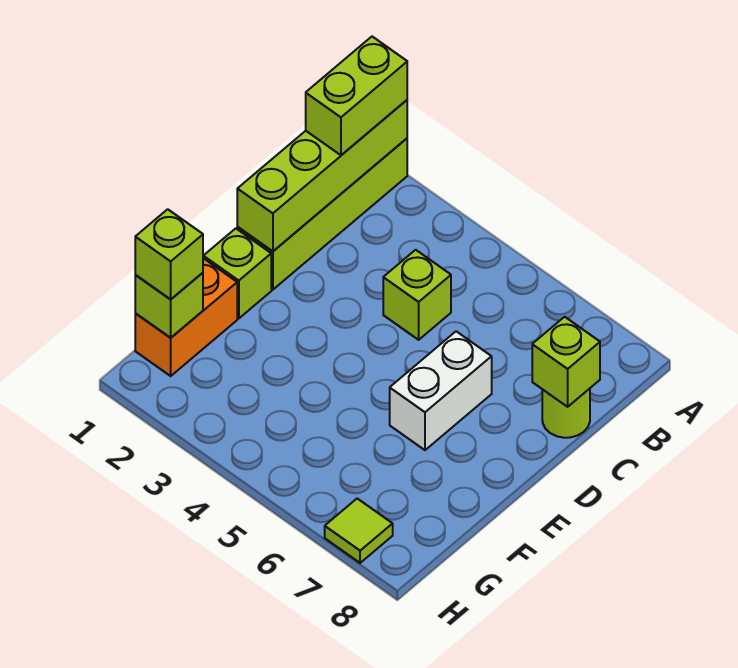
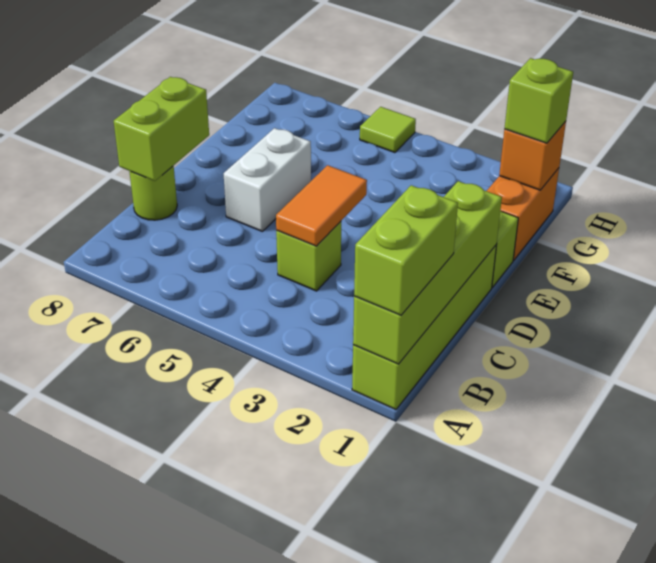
none -> orange tile C4:D4 level 2
lime brick C8 level 2 -> lime brick C8:D8 level 2
lime brick G1 level 2 -> orange brick G1 level 2
lime tile H7 level 1 -> lime tile H5 level 1

